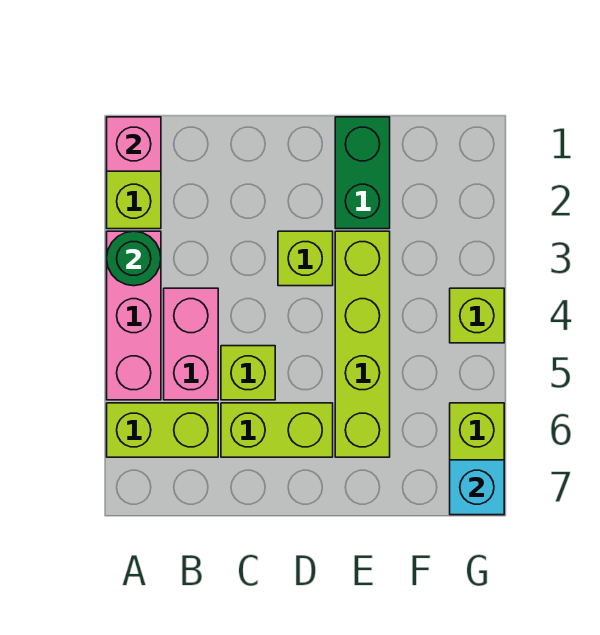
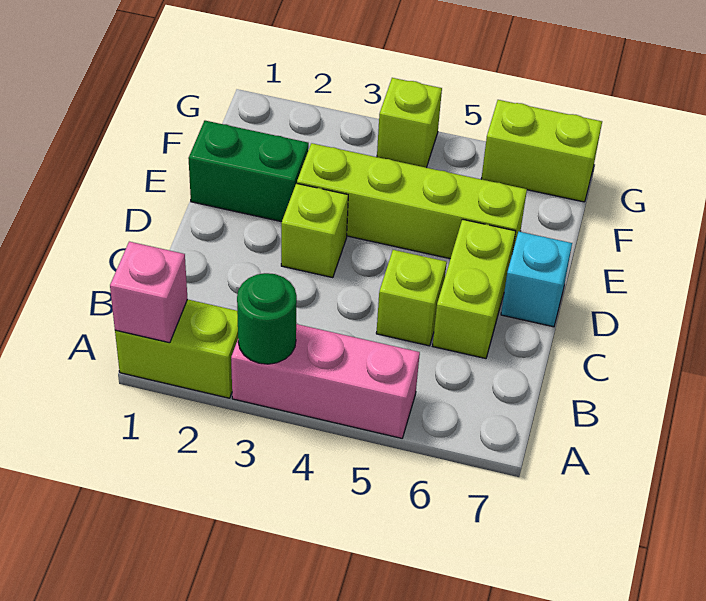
lime brick A6:B6 level 1 -> none
pink brick B4:B5 level 1 -> none
cyan brick G7 level 2 -> cyan brick D7 level 1

